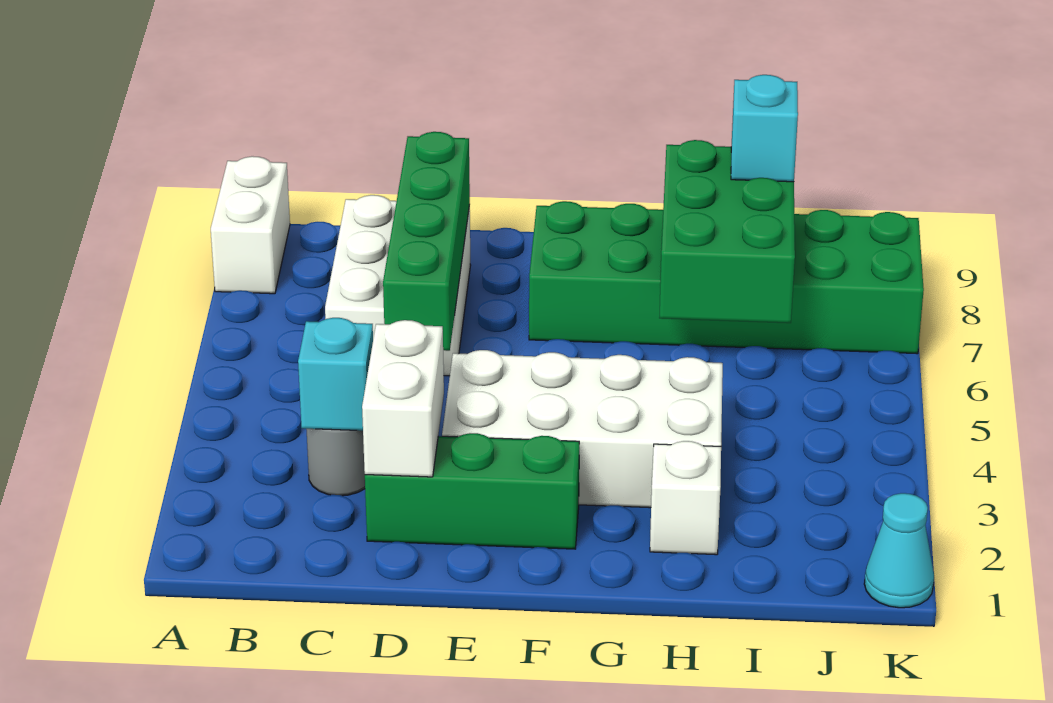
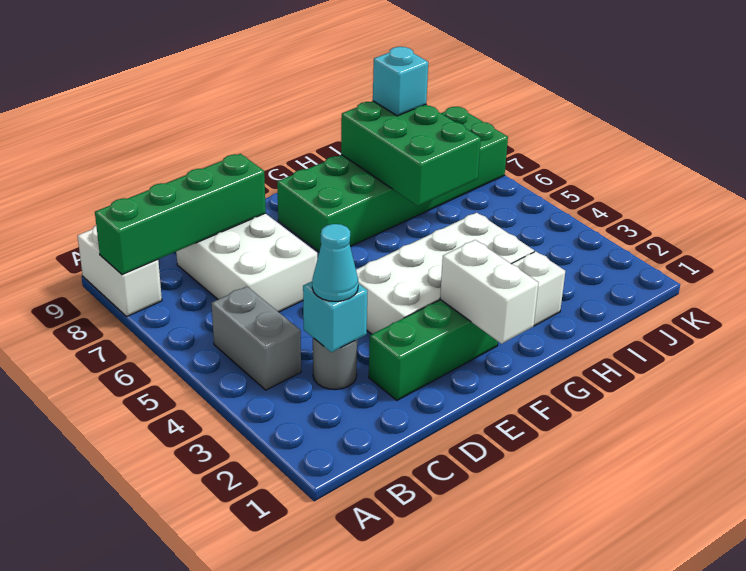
none -> grey brick B4:B5 level 1
white brick D2:D3 level 2 -> white brick F1:F2 level 2
green brick D5:D8 level 2 -> green brick A8:D8 level 2
cyan cone K1 level 1 -> cyan cone C3 level 3

